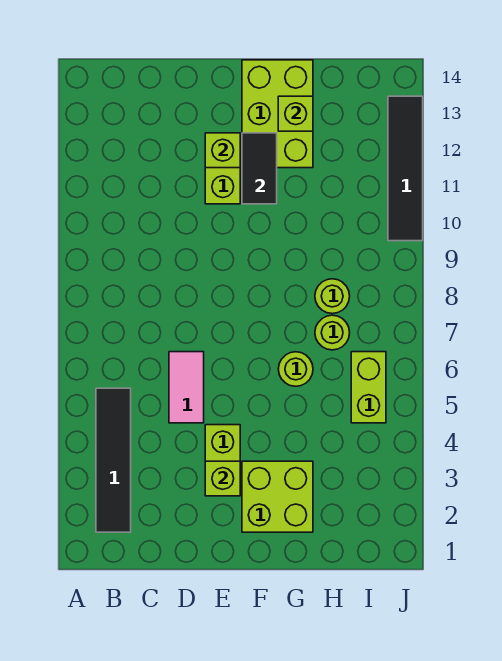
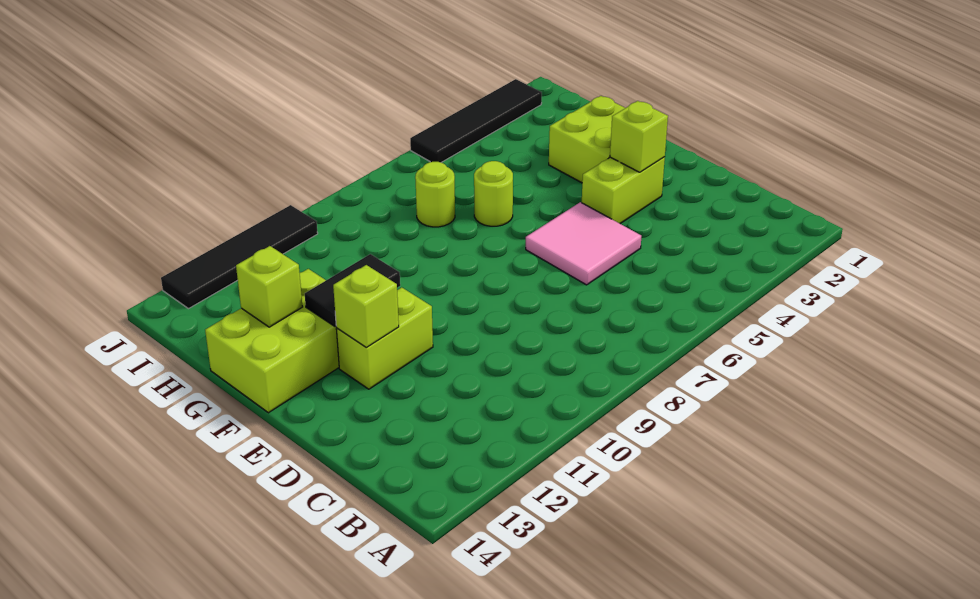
black tile B2:B5 level 1 -> black tile J2:J5 level 1
pink tile D5:D6 level 1 -> pink tile D5:E6 level 1
lime round brick H8 level 1 -> none
lime brick I5:I6 level 1 -> none

